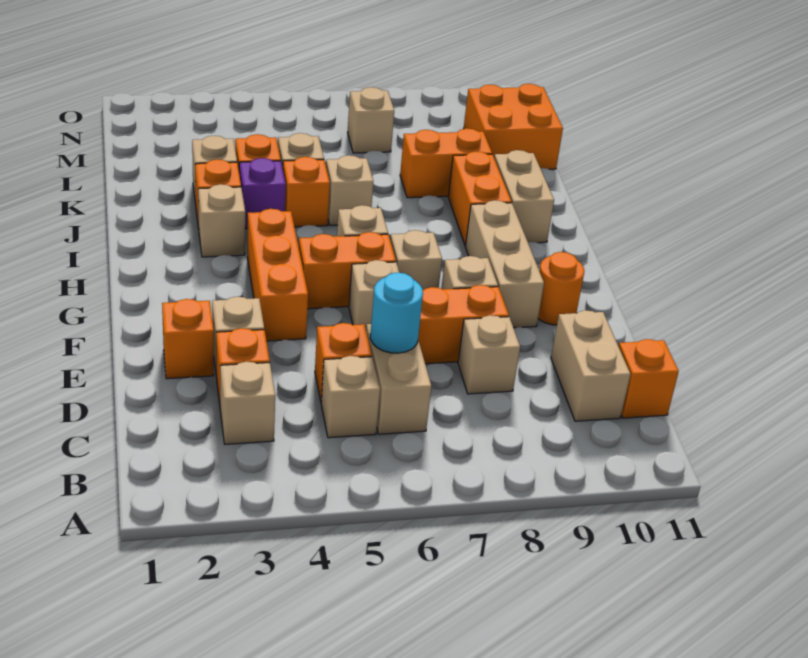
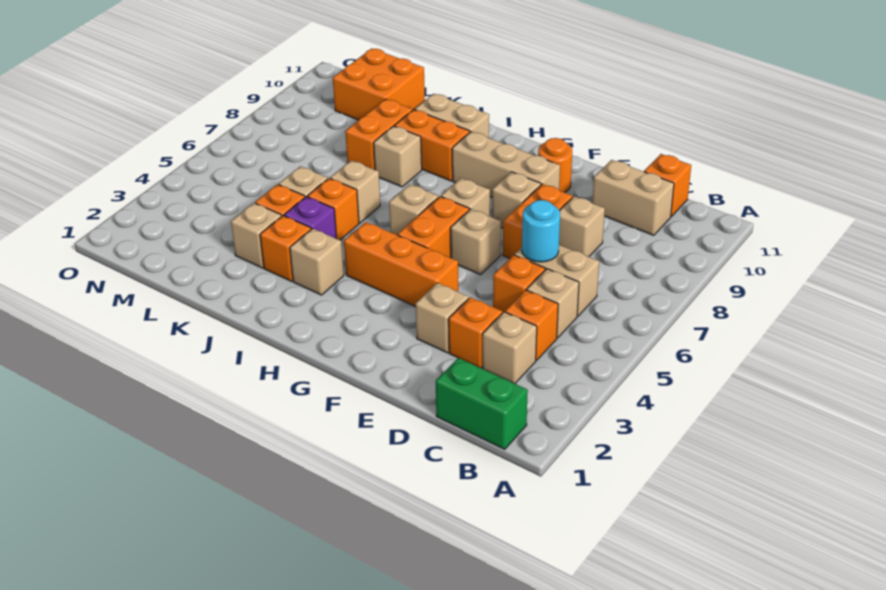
none -> green brick B1:C1 level 1
orange brick E2 level 1 -> orange brick C4 level 1
tan brick M7 level 1 -> tan brick J8 level 1

